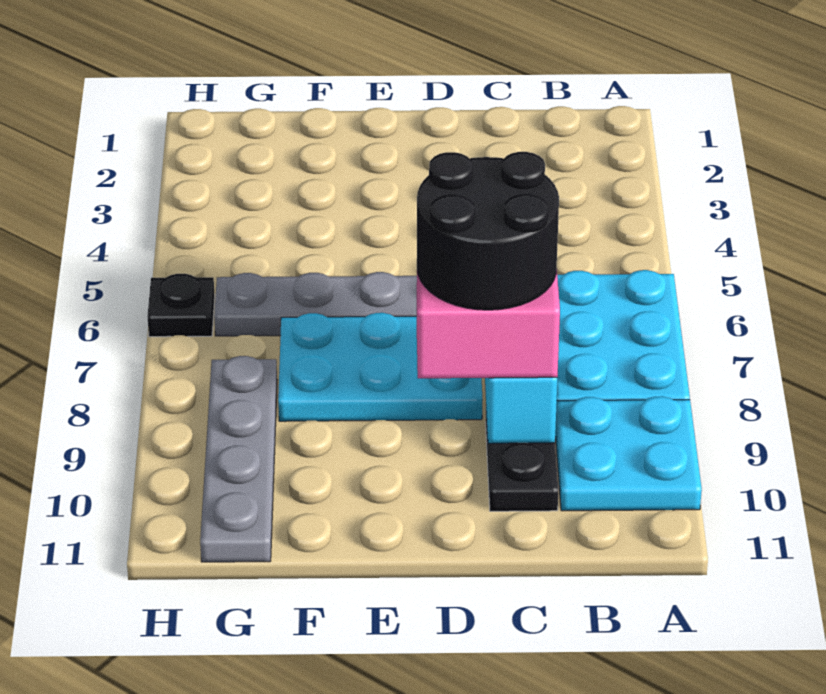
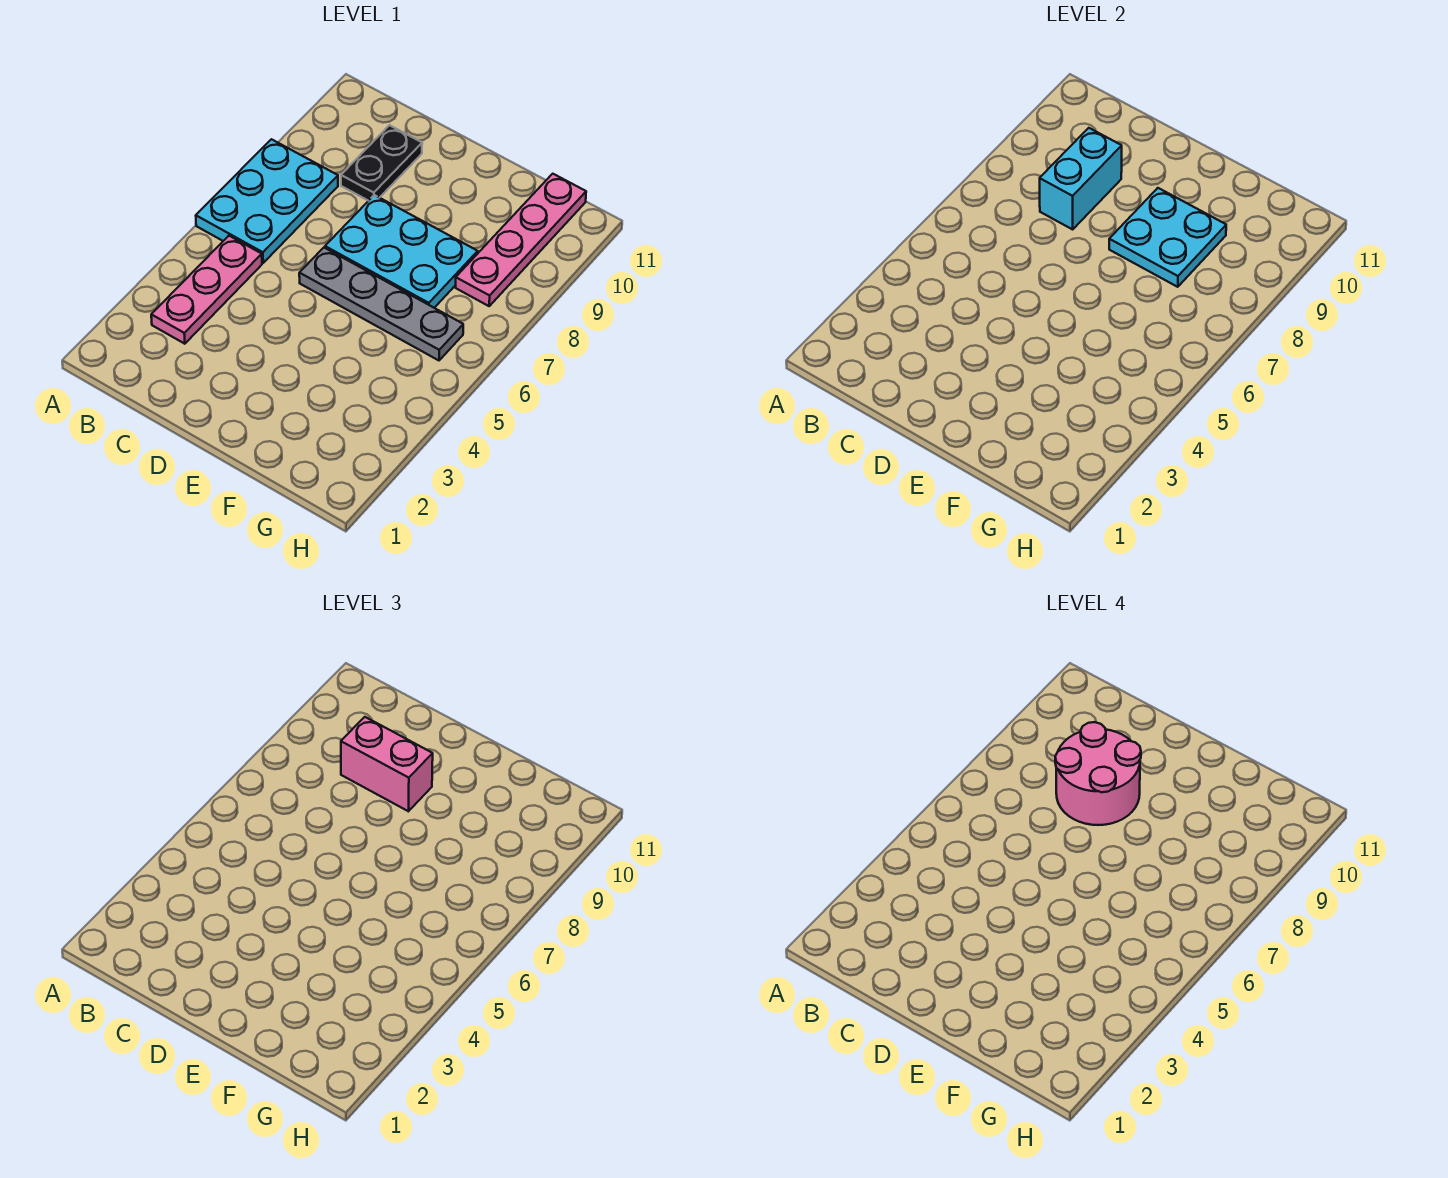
cyan plate A9:B10 level 1 -> cyan plate E8:F9 level 2
none -> pink plate B3:B5 level 1
black round brick C8:D9 level 4 -> pink round brick C8:D9 level 4
grey plate G8:G11 level 1 -> pink plate G8:G11 level 1
black plate H6 level 1 -> none

